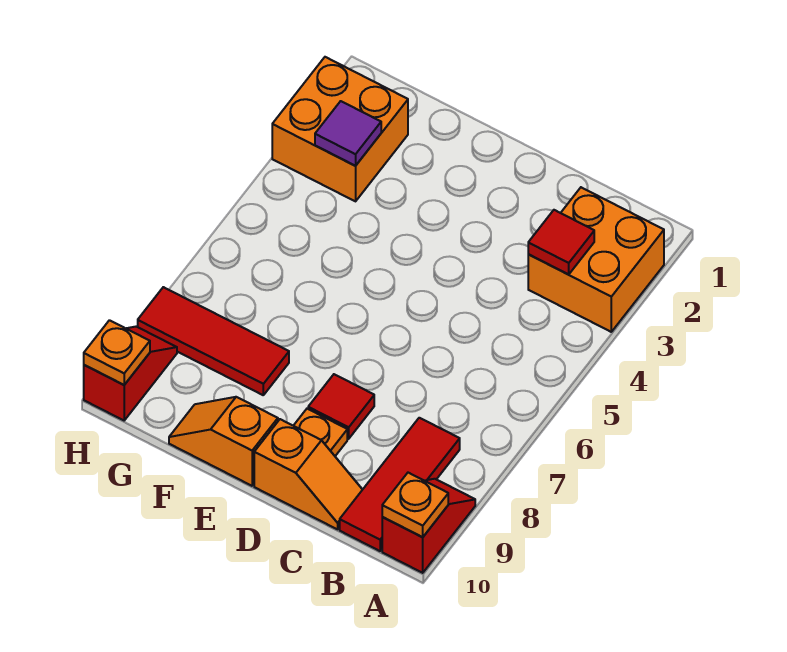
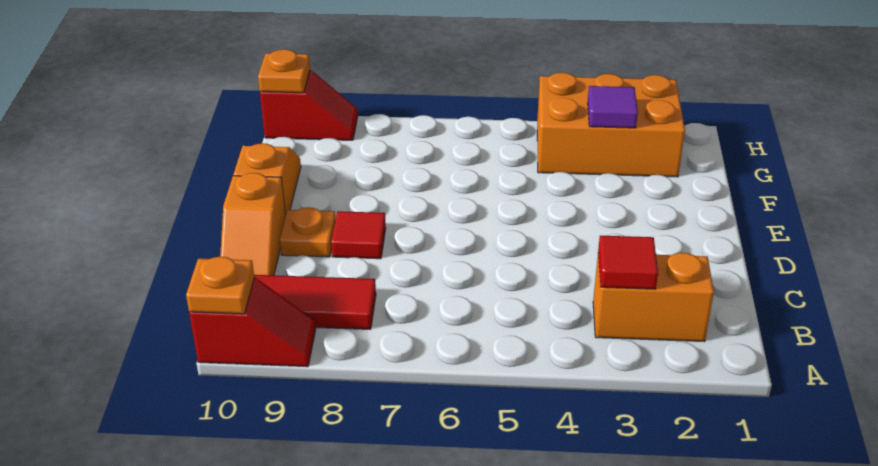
orange brick A2:B3 level 1 -> orange brick B2:B3 level 1
red tile F8:H8 level 1 -> none
orange brick G2:H3 level 1 -> orange brick G2:H4 level 1

